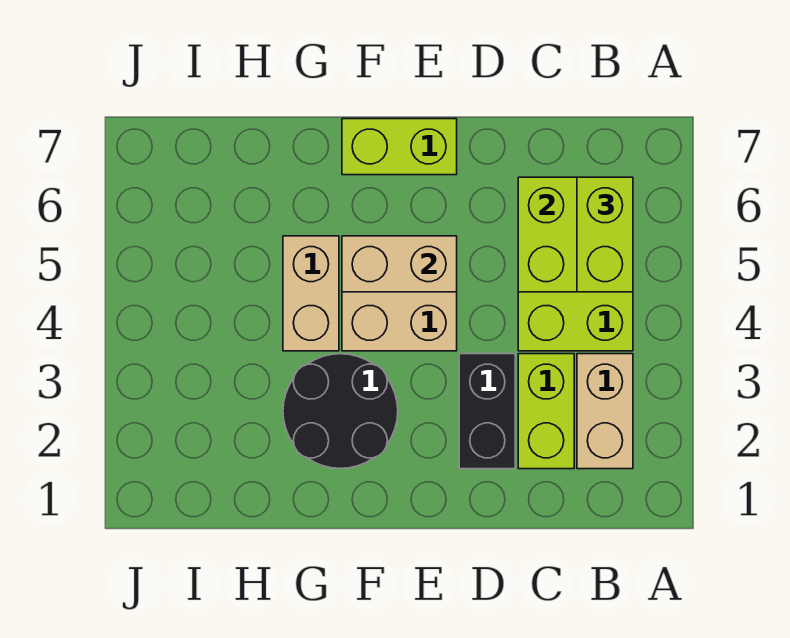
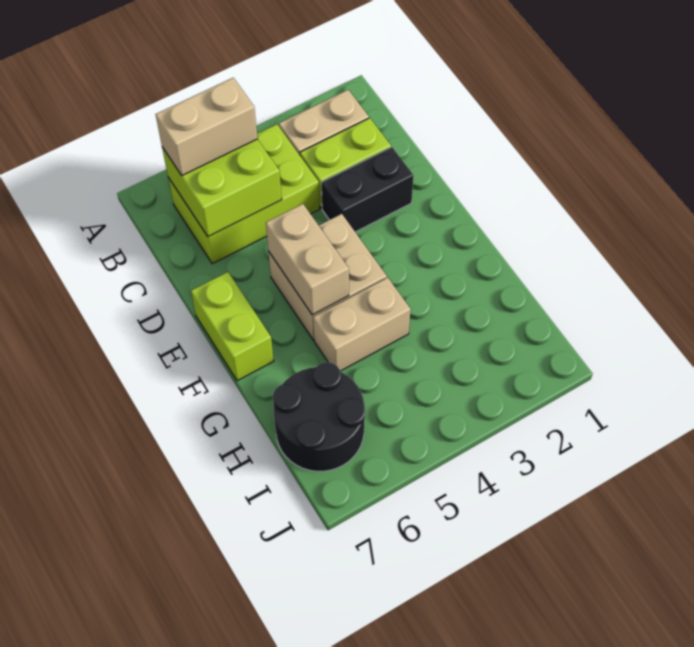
lime brick B5:B6 level 3 -> tan brick B5:B6 level 3
black round brick F2:G3 level 1 -> black round brick H6:I7 level 1

